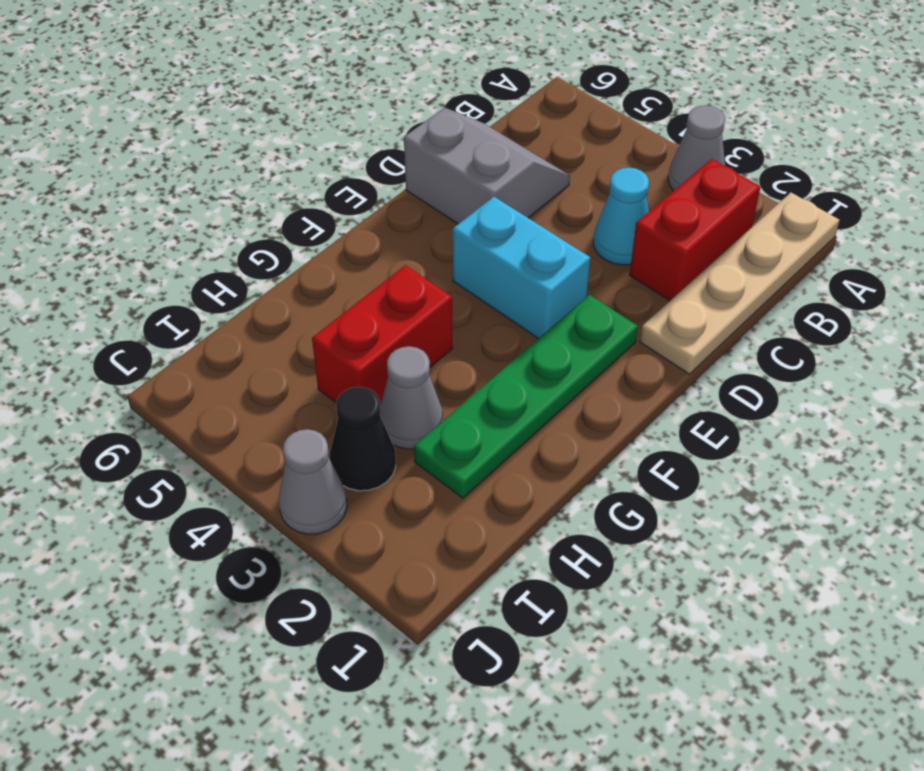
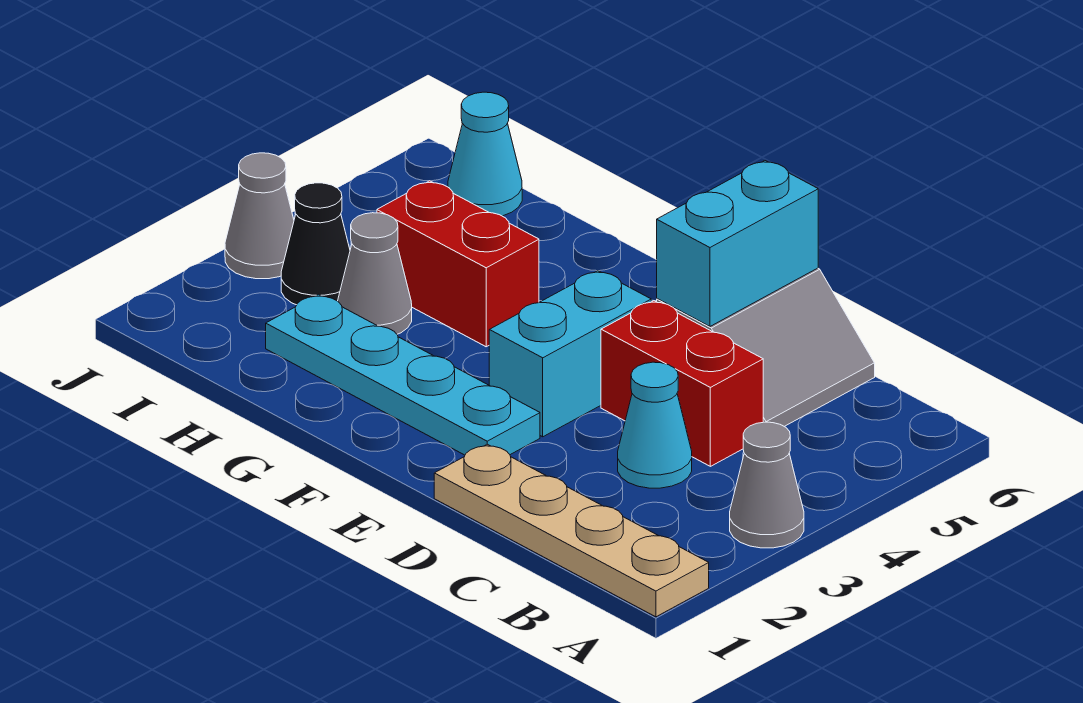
red brick B2:C2 level 1 -> red brick C4:D4 level 1
none -> cyan brick D5:D6 level 2
green plate E2:H2 level 1 -> cyan plate E2:H2 level 1
none -> cyan cone I6 level 1

